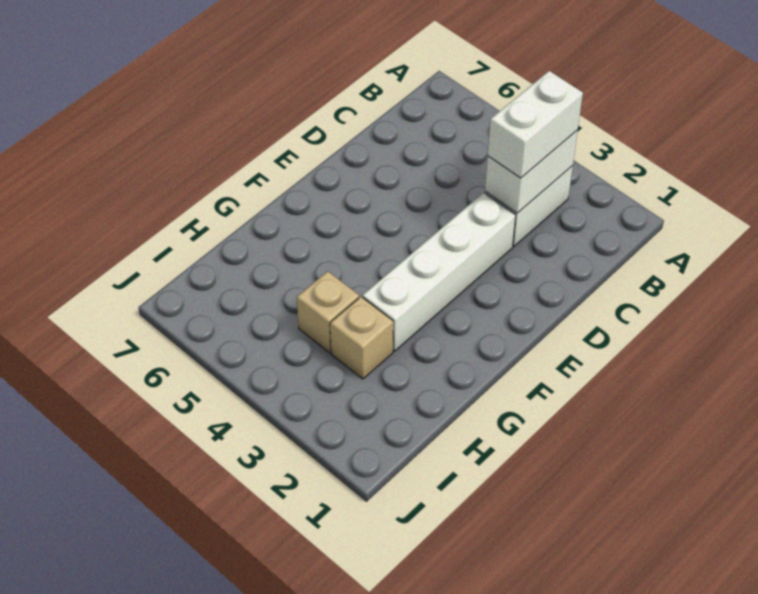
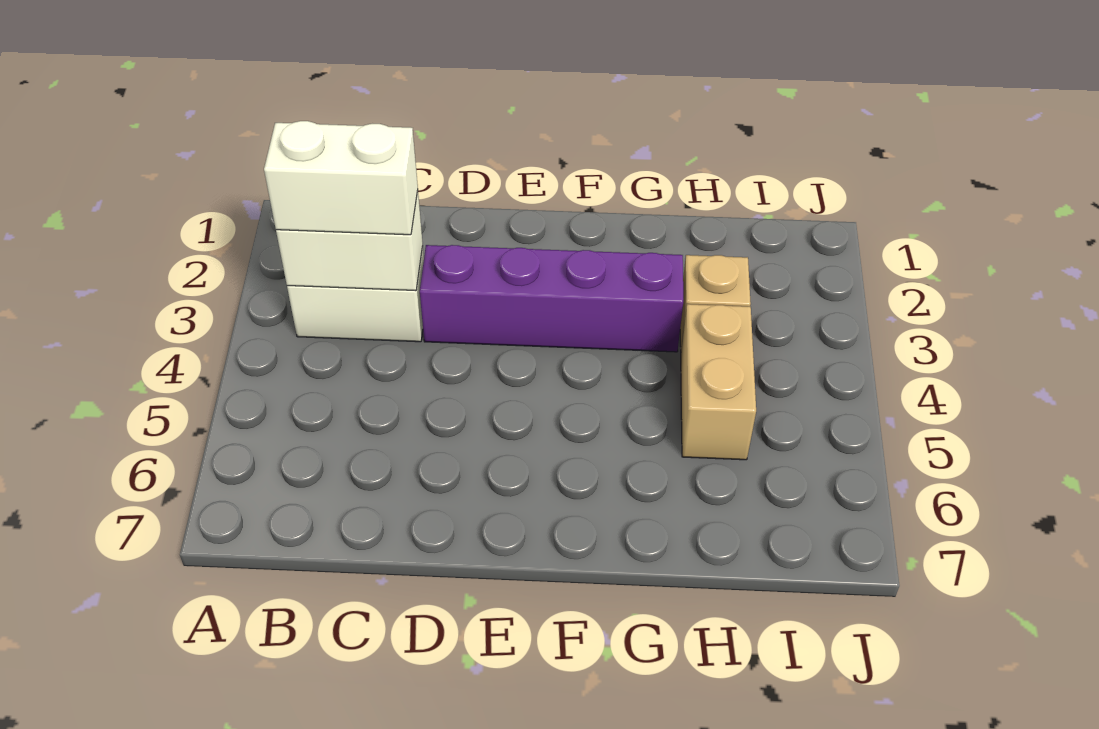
white brick D3:G3 level 1 -> purple brick D3:G3 level 1
tan brick H4 level 1 -> tan brick H4:H5 level 1

